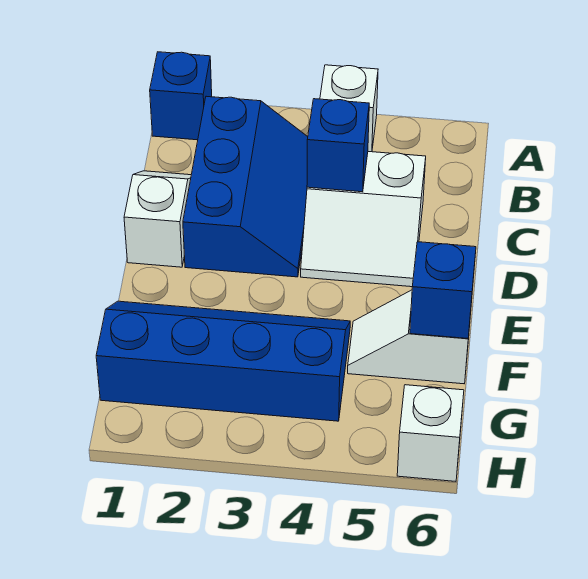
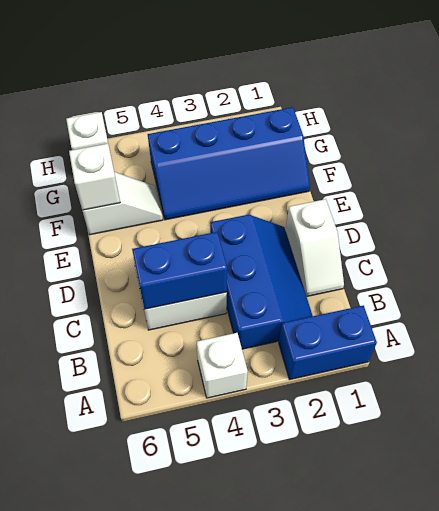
blue brick A1 level 1 -> blue brick A1:A2 level 1
blue slope B2:D3 level 1 top 2 -> blue slope B2:D3 level 1 top 3
blue brick C4 level 2 -> blue brick C4:C5 level 2
blue brick F6 level 2 -> white brick F6 level 2

